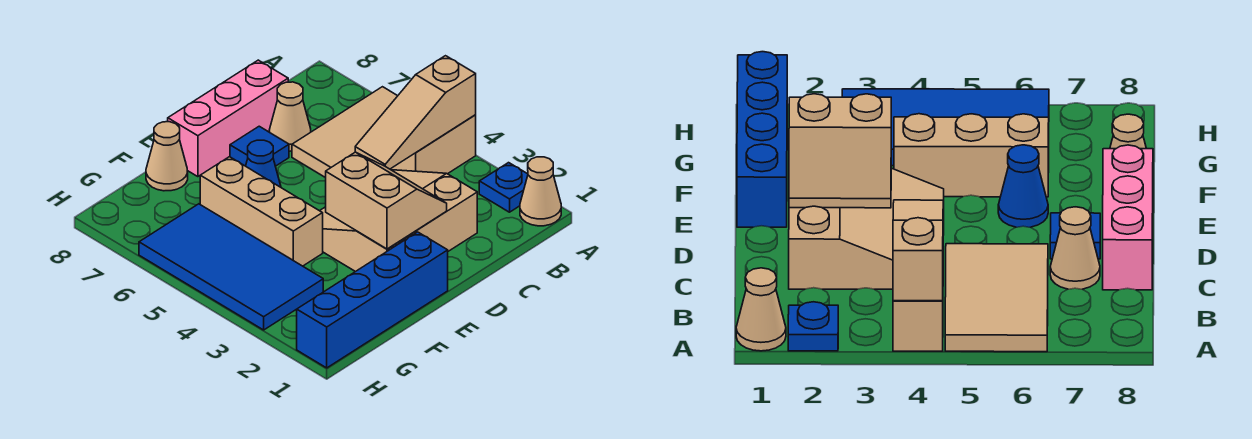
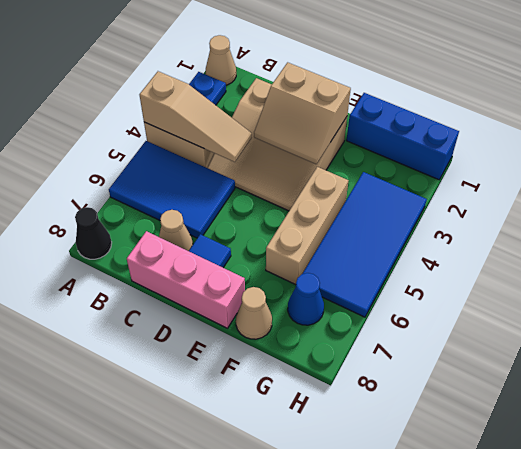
tan tile A5:C6 level 1 -> blue tile A5:C6 level 1
none -> black cone A8 level 1
tan slope D2:E3 level 2 top E -> tan slope D2:E3 level 2 top 2
blue brick E1:H1 level 1 -> blue brick F1:H1 level 1
blue cone E6 level 1 -> blue cone G7 level 1

